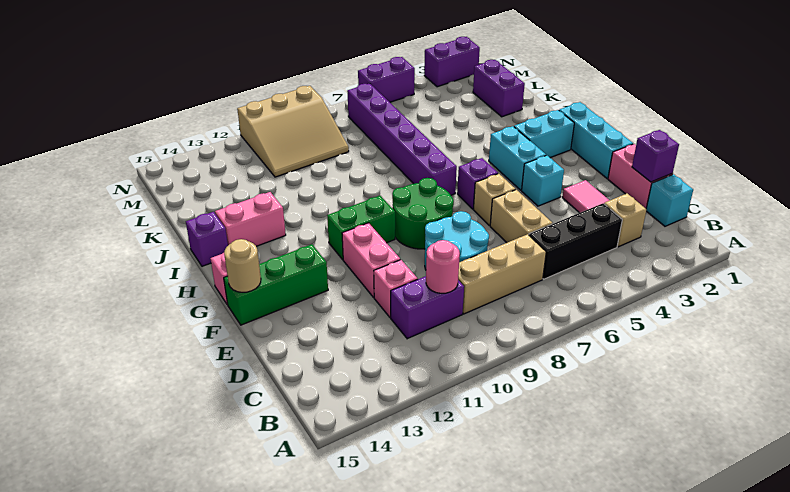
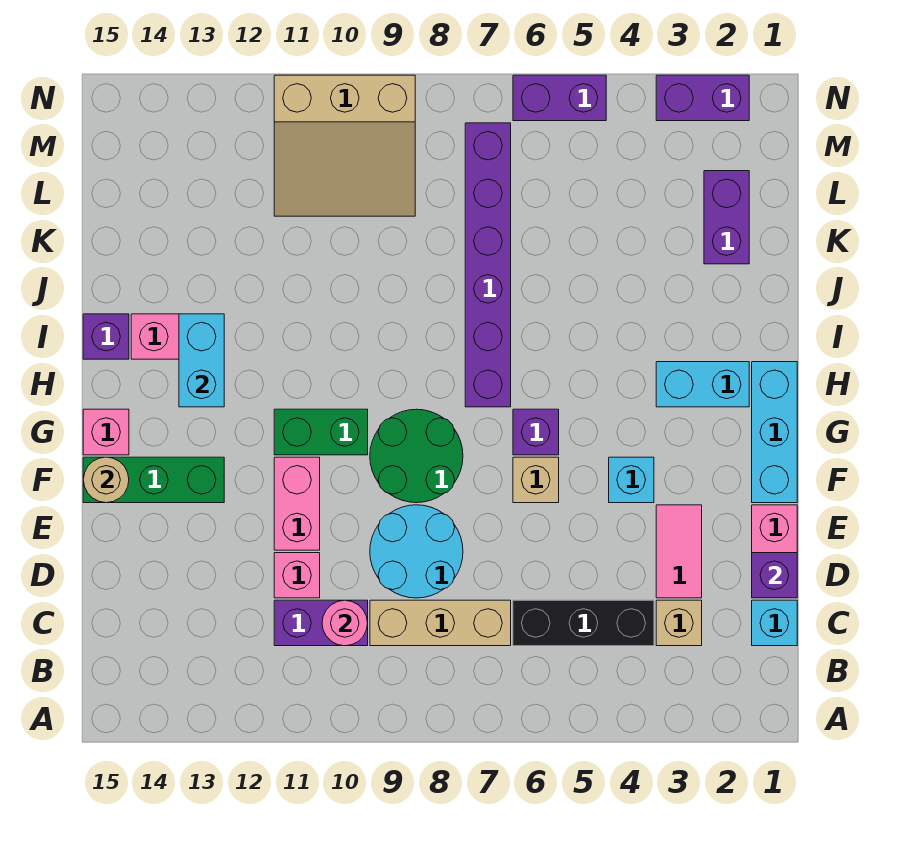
tan brick D6:E6 level 1 -> none
cyan brick G4:H4 level 1 -> cyan brick H13:I13 level 2

